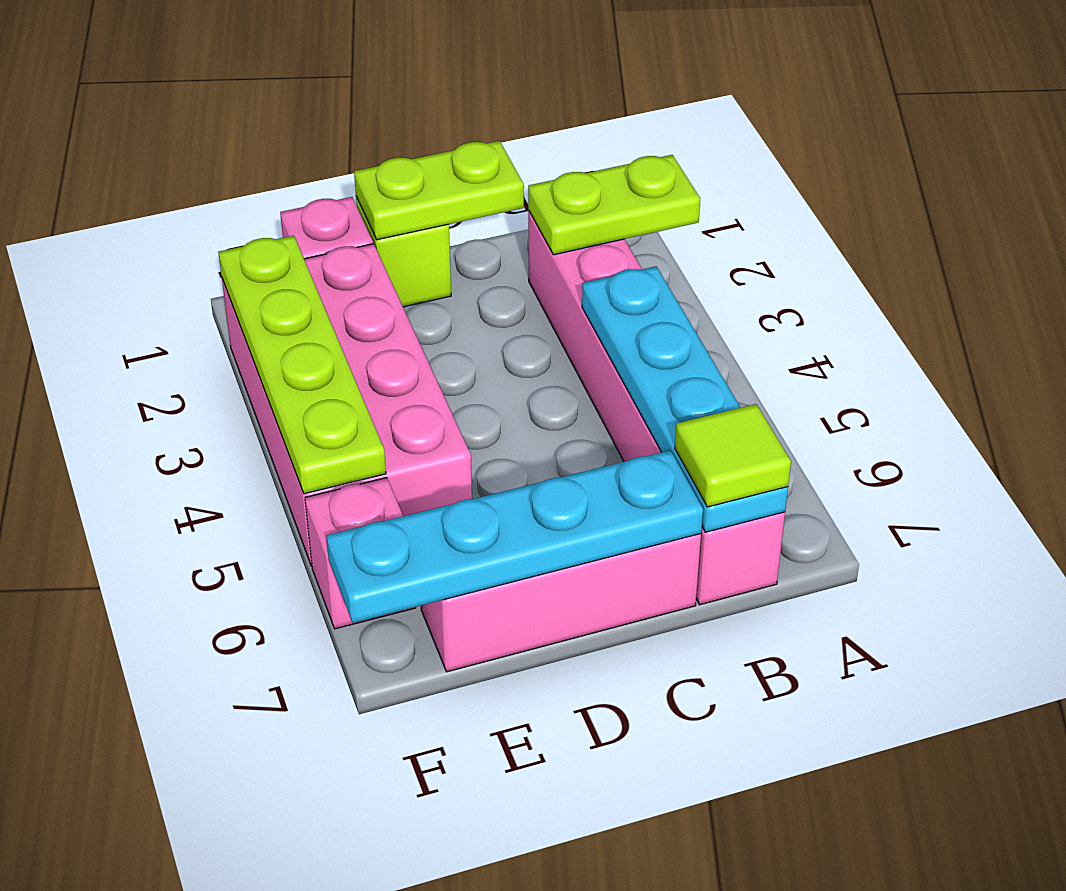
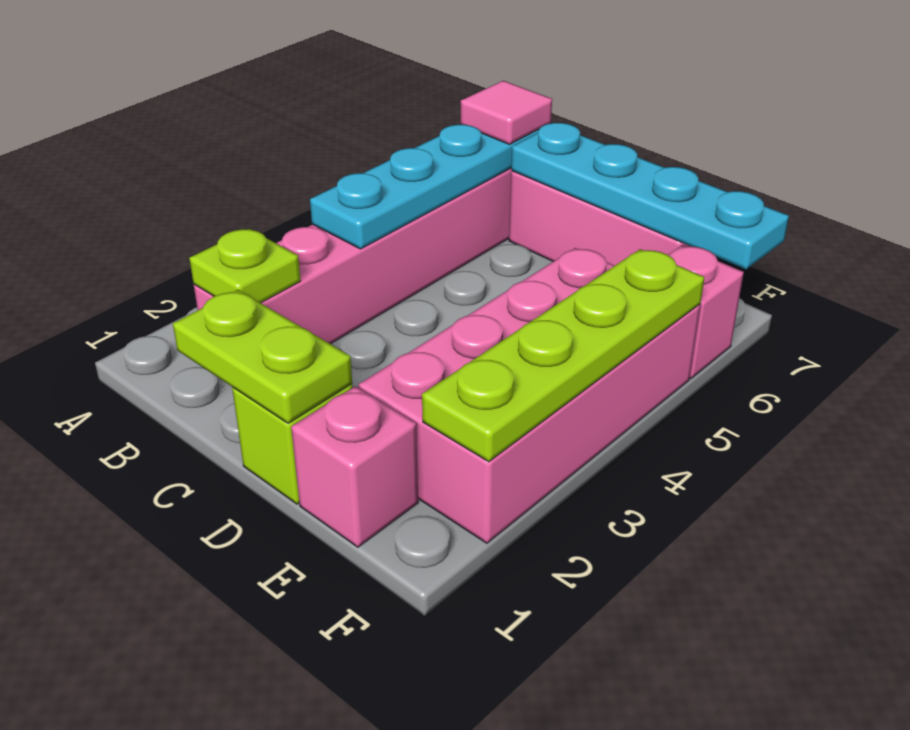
lime plate A2:B2 level 2 -> lime plate B2 level 2
lime tile B7 level 3 -> pink tile B7 level 3

